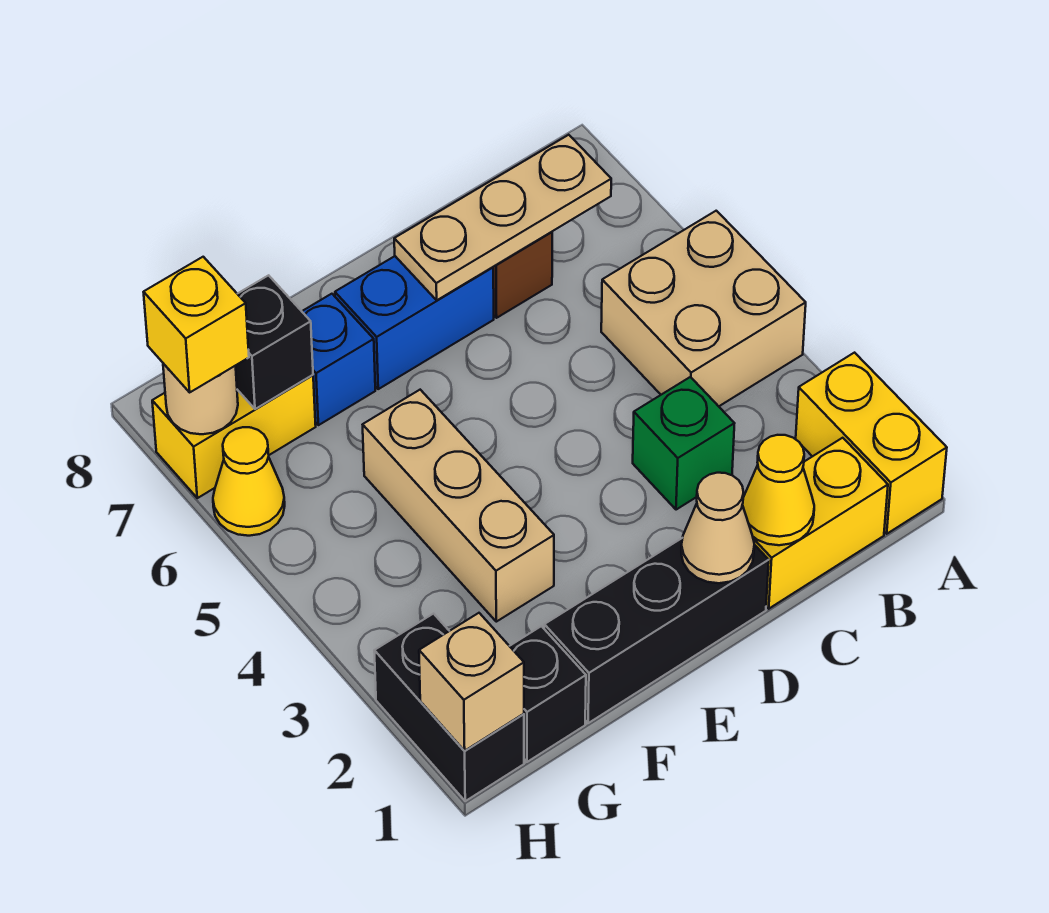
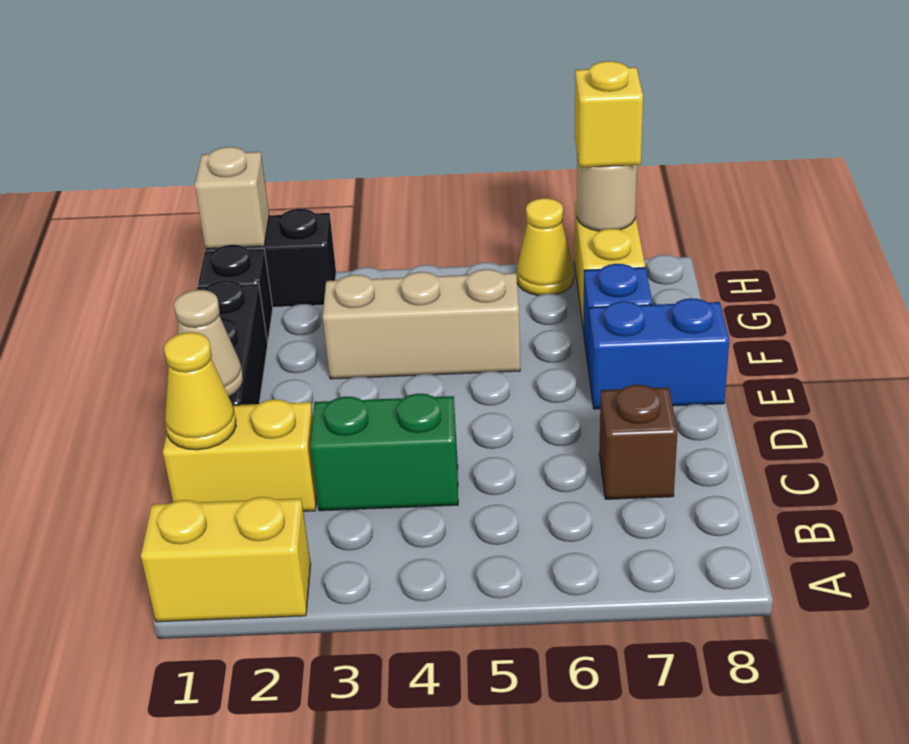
tan brick A4:B5 level 1 -> none
yellow brick B1:C1 level 1 -> yellow brick C1:C2 level 1
tan plate B7:D7 level 2 -> none
green brick C3 level 1 -> green brick C3:C4 level 1
blue brick D7:E7 level 1 -> blue brick E7:E8 level 1
black brick G7 level 2 -> none

